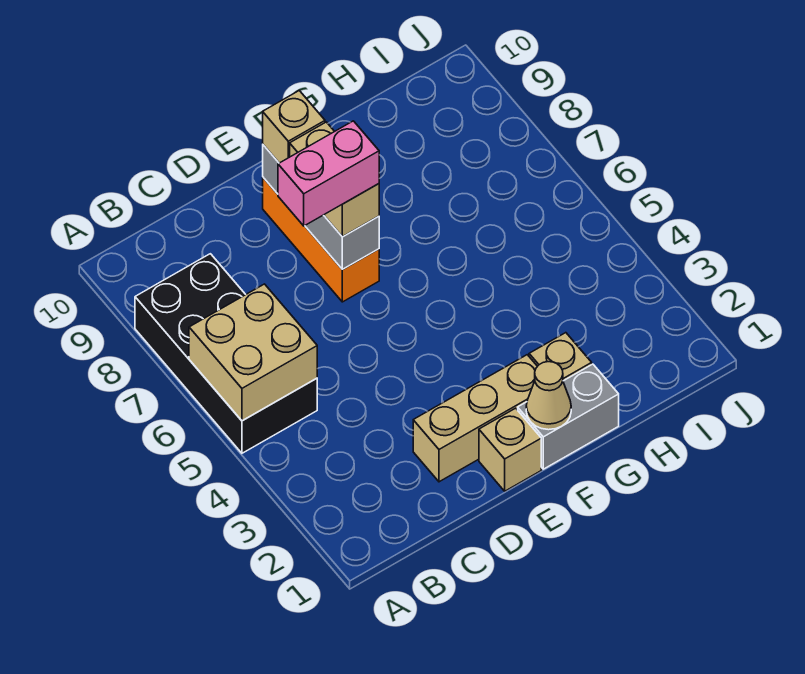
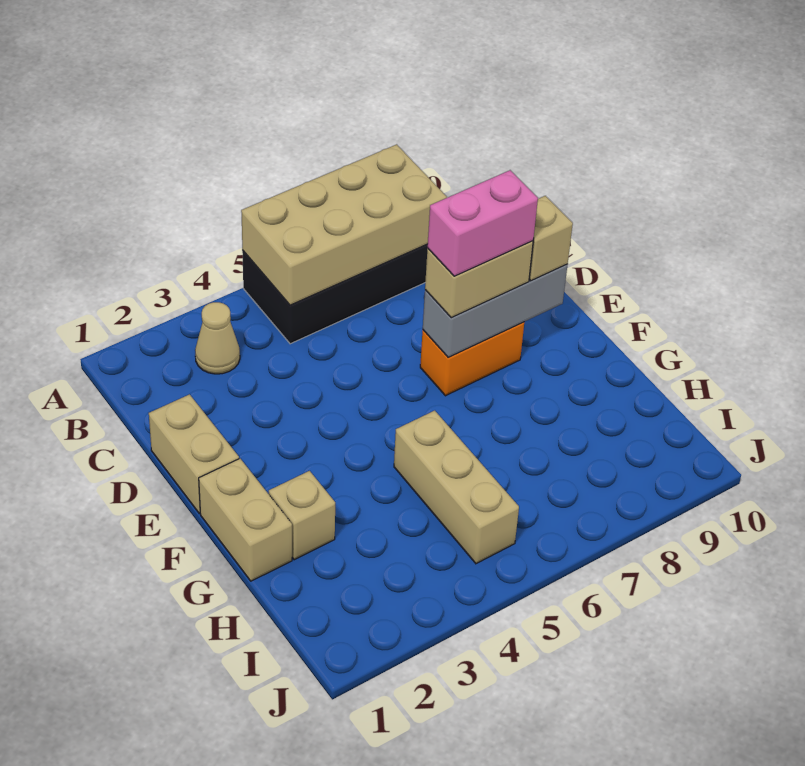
tan brick A5:B6 level 2 -> tan brick A5:B8 level 2
tan brick D2:F2 level 1 -> tan brick G5:I5 level 1
pink brick D7:E7 level 4 -> pink brick E7:E8 level 4
tan brick E1 level 1 -> tan brick D1:E1 level 1
orange brick E7:E9 level 1 -> orange brick E7:E8 level 1
grey brick F1:G1 level 1 -> tan brick F1:G1 level 1
tan cone F1 level 2 -> tan cone B3 level 1

